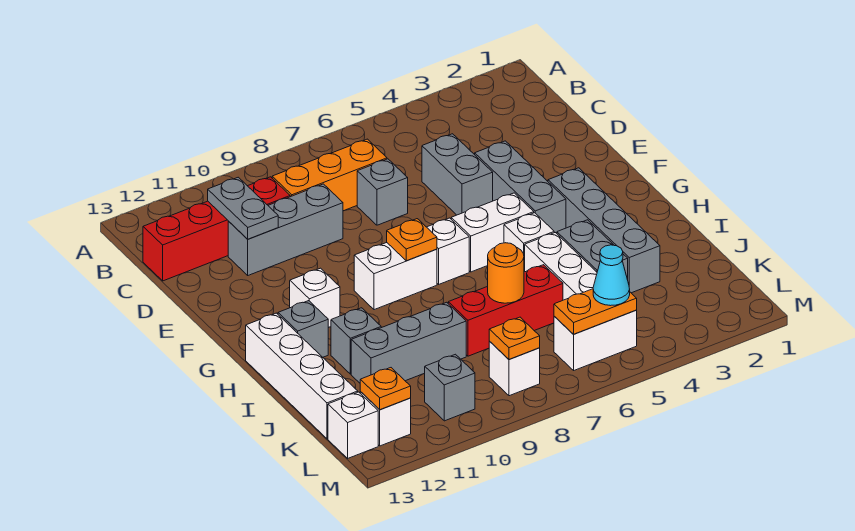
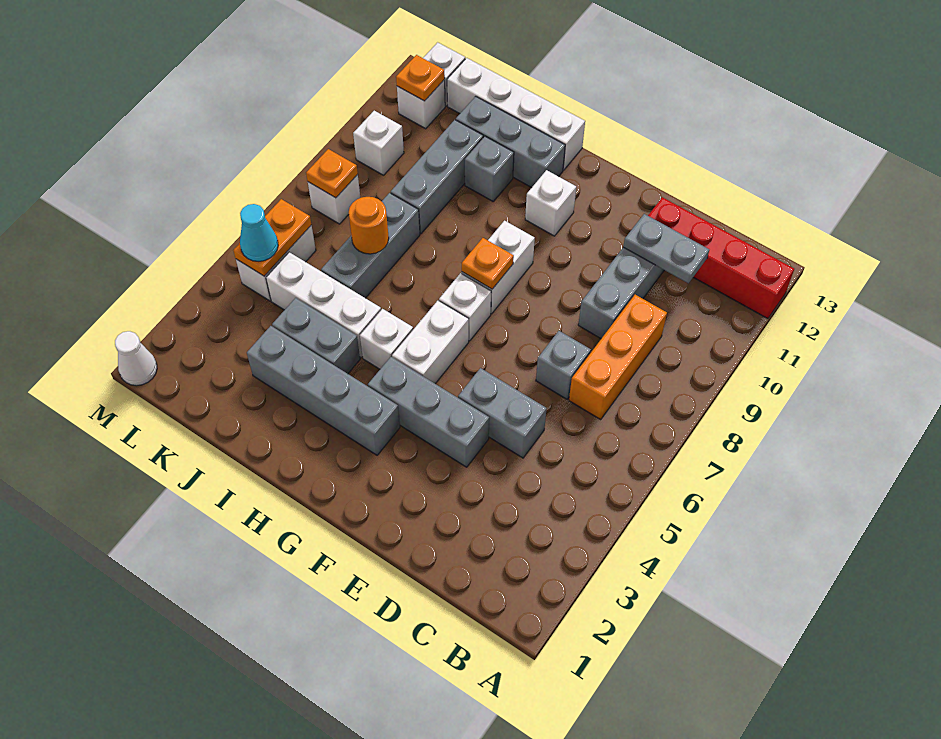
red brick C10:C13 level 1 -> red brick A12:D12 level 1
grey brick H12 level 1 -> grey brick H12:J12 level 1
red brick J6:J8 level 1 -> grey brick J6:J8 level 1
grey brick L10 level 1 -> white brick L10 level 1
none -> white cone M1 level 1

